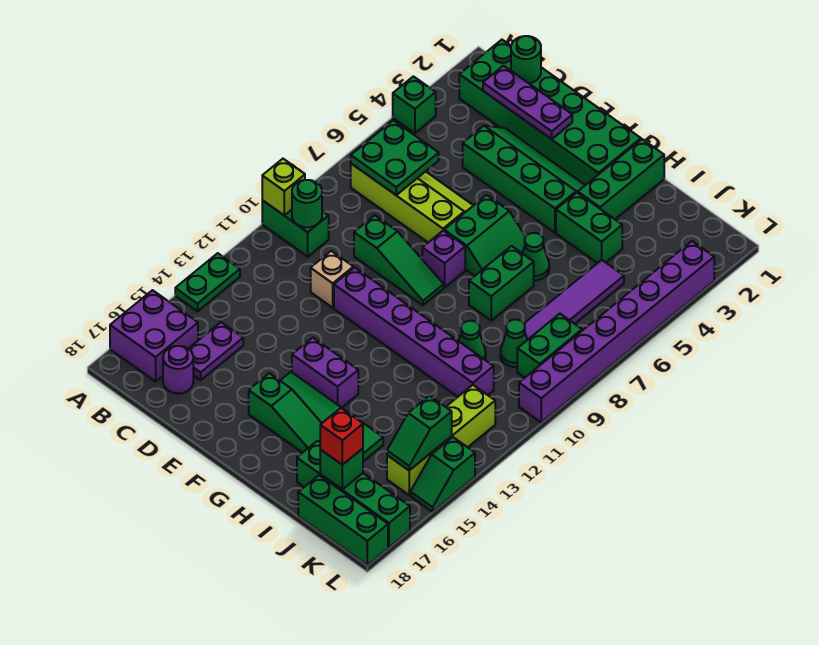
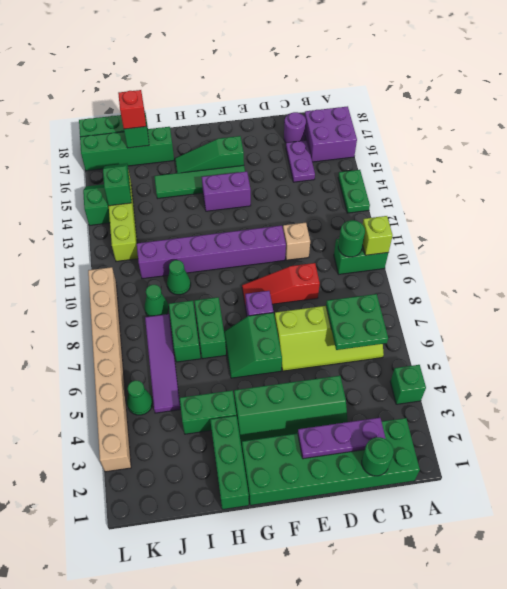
green slope D9:F9 level 1 top D -> red slope D9:F9 level 1 top D
green cone H6 level 1 -> green cone K5 level 1
green brick K8:K9 level 1 -> green brick I7:I8 level 1
purple brick L3:L10 level 1 -> tan brick L3:L10 level 1

